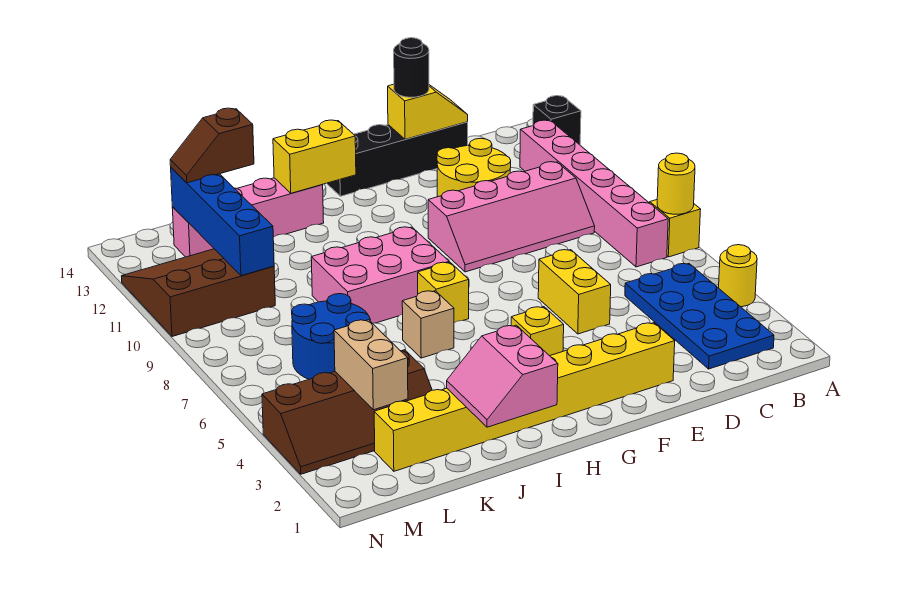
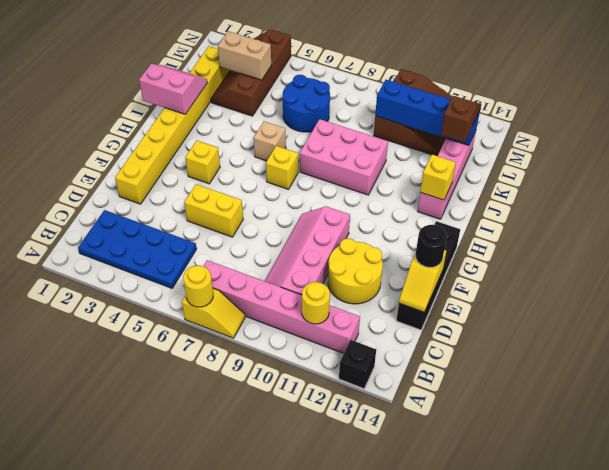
yellow round brick A4 level 1 -> yellow round brick B11 level 2
pink brick H8:J9 level 1 -> pink brick I8:J10 level 1
yellow brick H13:I13 level 2 -> yellow brick I13 level 2

